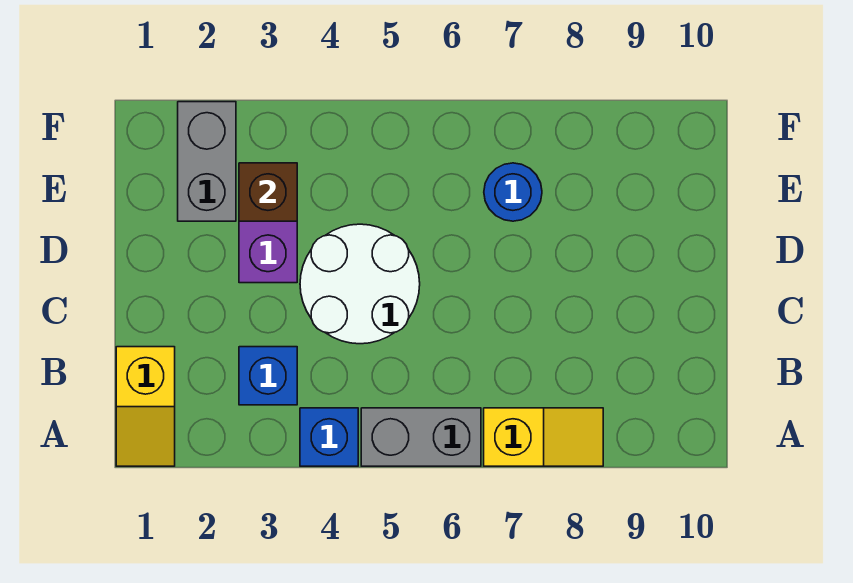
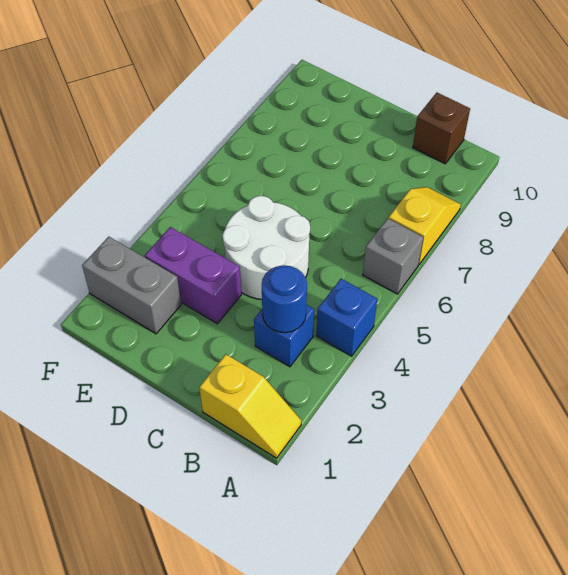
grey brick A5:A6 level 1 -> grey brick A6 level 1
brown brick E3 level 2 -> brown brick B10 level 1
blue round brick E7 level 1 -> blue round brick B3 level 2

